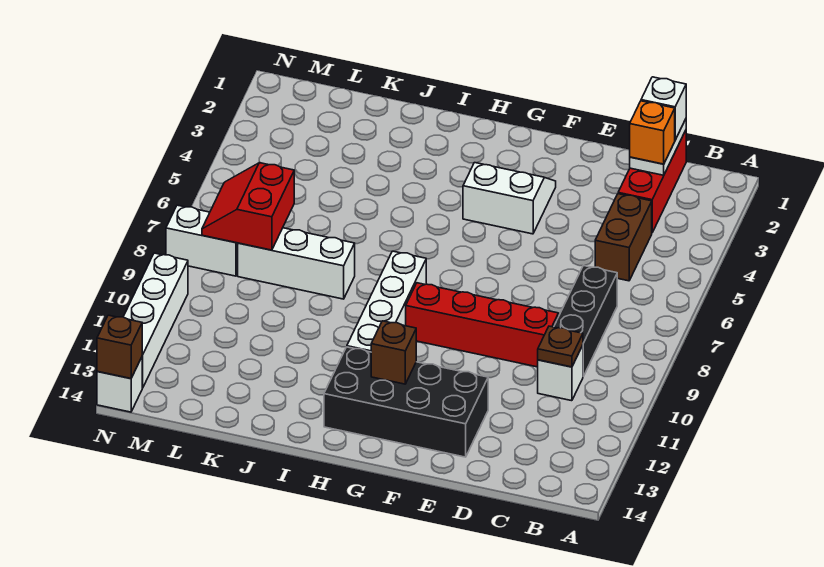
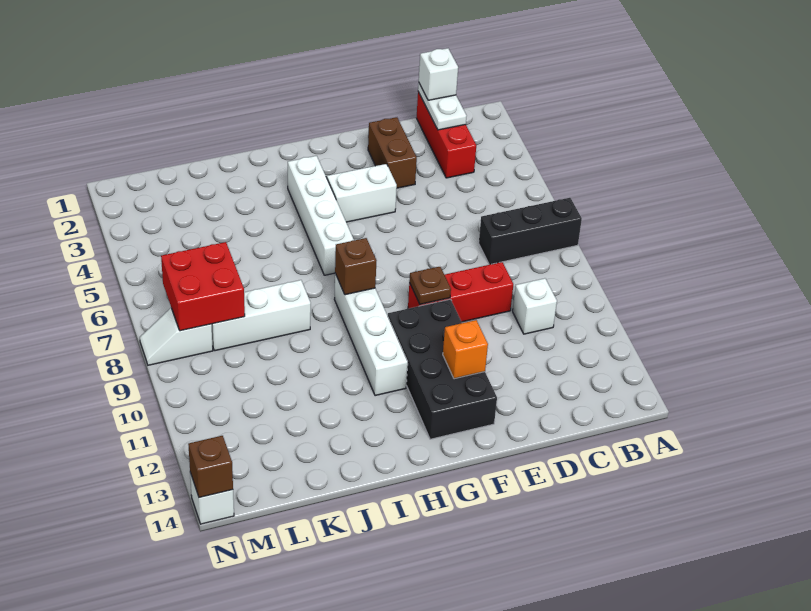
orange brick C2 level 3 -> orange brick F12 level 2
brown brick C4:C5 level 1 -> brown brick E2:E3 level 1
black brick C7:C9 level 1 -> black brick A7:C7 level 1
brown plate C10 level 2 -> brown plate F9 level 2
red brick D9:G9 level 1 -> red brick D9:F9 level 1
black brick E12:H13 level 1 -> black brick F10:G13 level 1
brown brick G12 level 2 -> brown brick H8 level 2
red slope L7:M8 level 2 top L -> red brick L7:M8 level 2
white brick M8:N8 level 1 -> white slope M8:N8 level 1 top M
white brick N10:N13 level 1 -> white brick H3:H6 level 1

